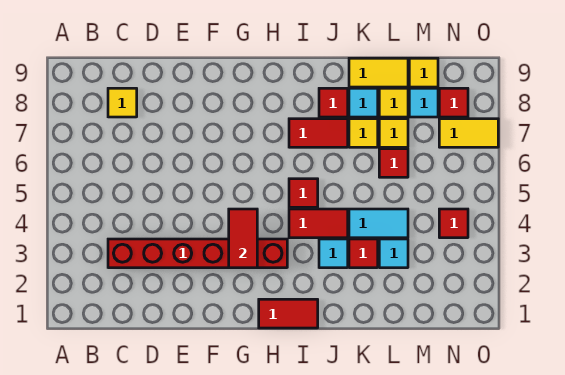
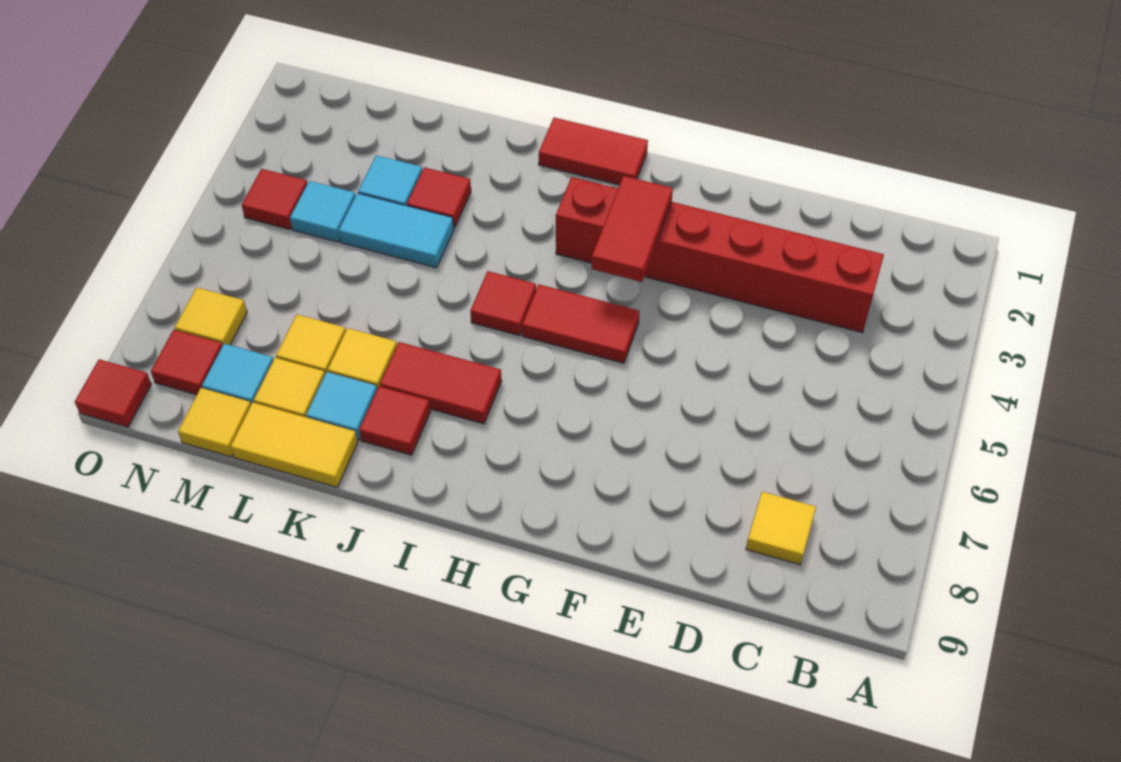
red tile I4:J4 level 1 -> red tile G5:H5 level 1
cyan tile J3 level 1 -> cyan tile M4 level 1
red tile L6 level 1 -> red tile O9 level 1
yellow tile N7:O7 level 1 -> yellow tile N7 level 1

